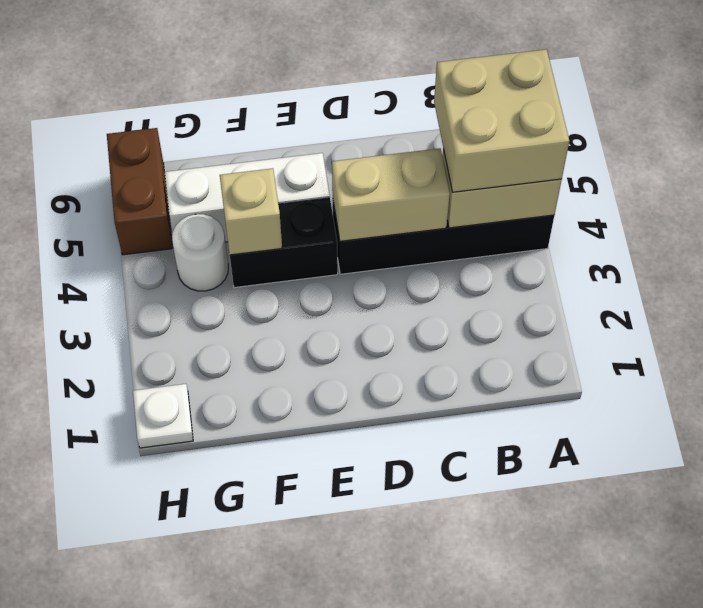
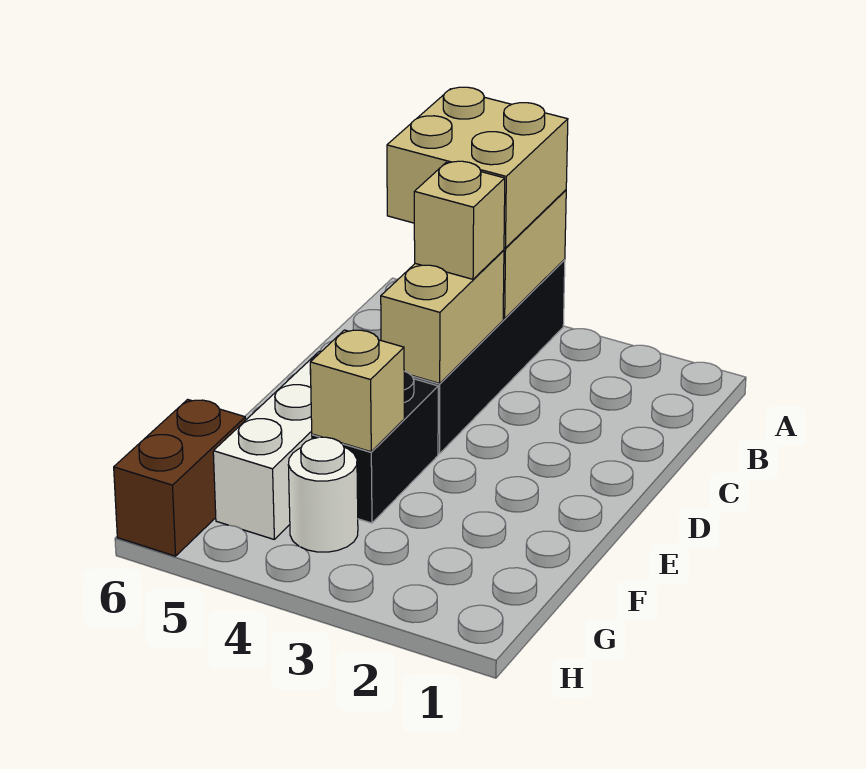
none -> tan brick C4 level 3
white plate H1 level 1 -> none
brown brick H5:H6 level 1 -> brown brick G6:H6 level 1

